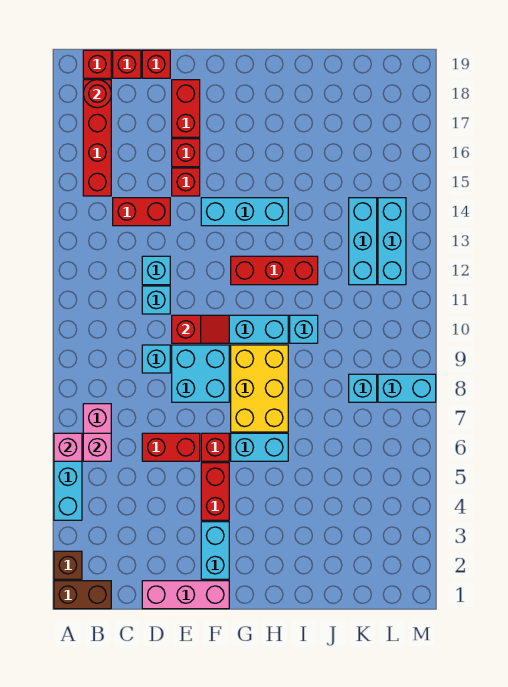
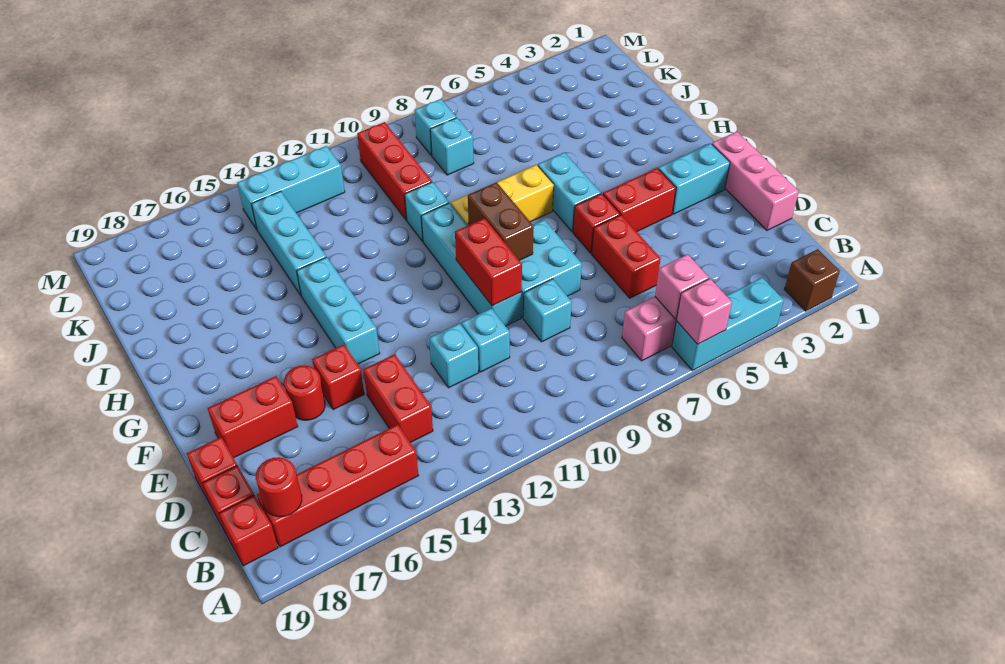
brown brick A1:B1 level 1 -> brown brick F9:G9 level 2
red slope E10:F10 level 2 top E -> red brick E10:F10 level 2
red brick E16 level 1 -> red round brick E16 level 1
yellow brick G7:H9 level 1 -> yellow brick H7:H9 level 1
red brick G12:I12 level 1 -> red brick J10:L10 level 1
cyan brick K12:K14 level 1 -> cyan brick I14:K14 level 1
cyan brick L8:M8 level 1 -> cyan brick L8 level 1

